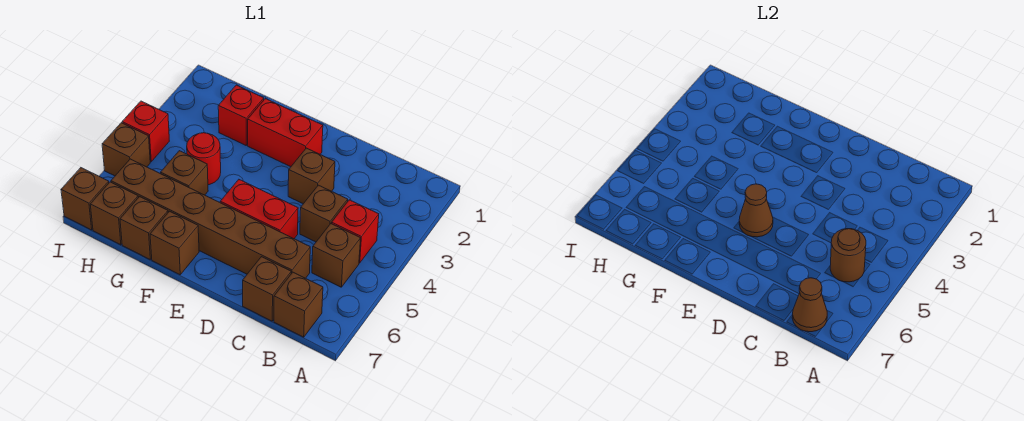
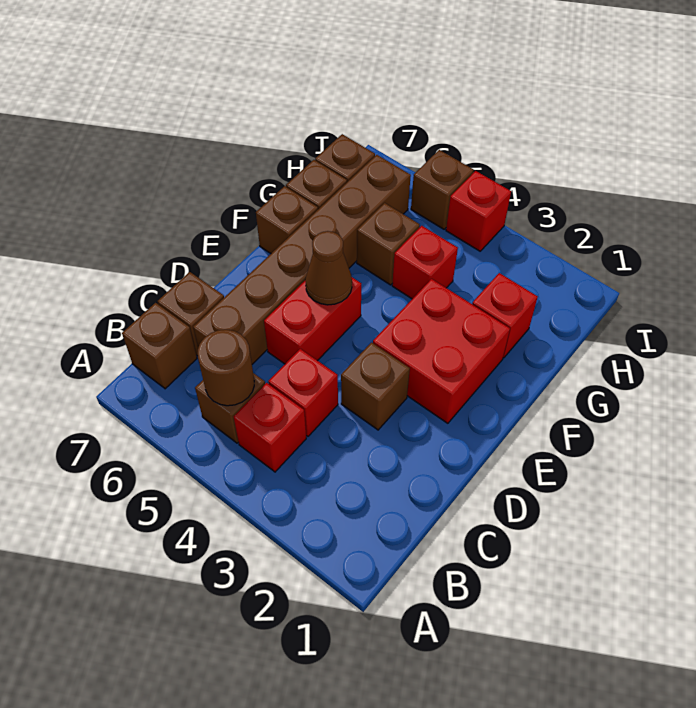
brown cone B7 level 2 -> none
brown brick C4 level 1 -> red brick C4 level 1
red brick E2:F2 level 1 -> red brick E2:F3 level 1
red round brick G4 level 1 -> red brick G4 level 1
brown brick I7 level 1 -> none

